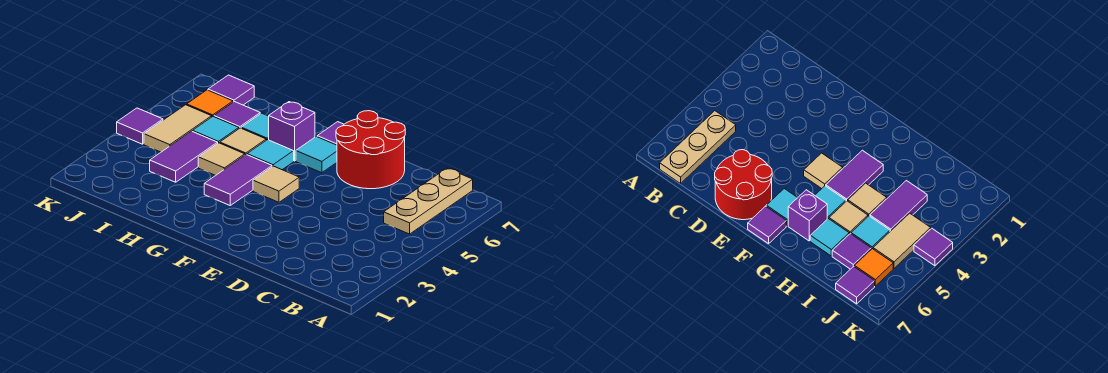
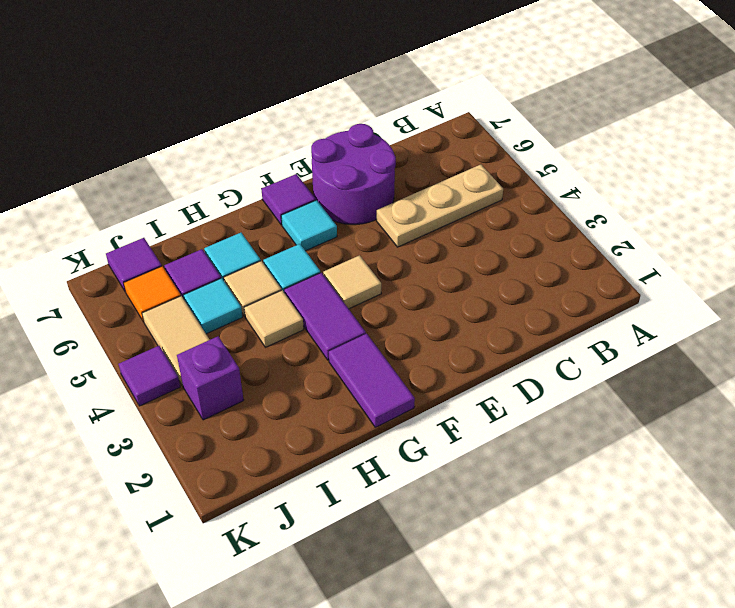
tan plate B5:B7 level 1 -> tan plate B5:D5 level 1
red round brick D6:E7 level 1 -> purple round brick D6:E7 level 1
purple brick G6 level 1 -> purple brick J3 level 1
purple tile I3:I4 level 1 -> purple tile G1:G2 level 1

